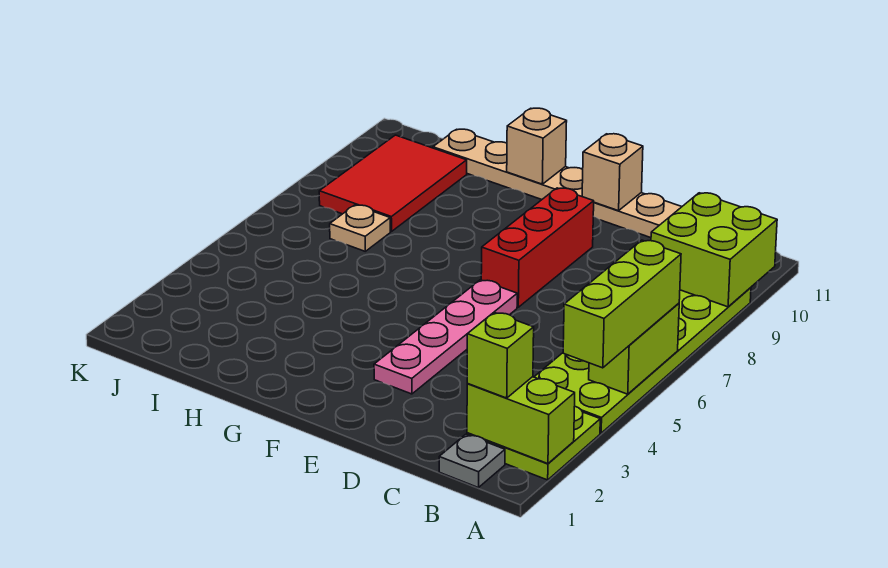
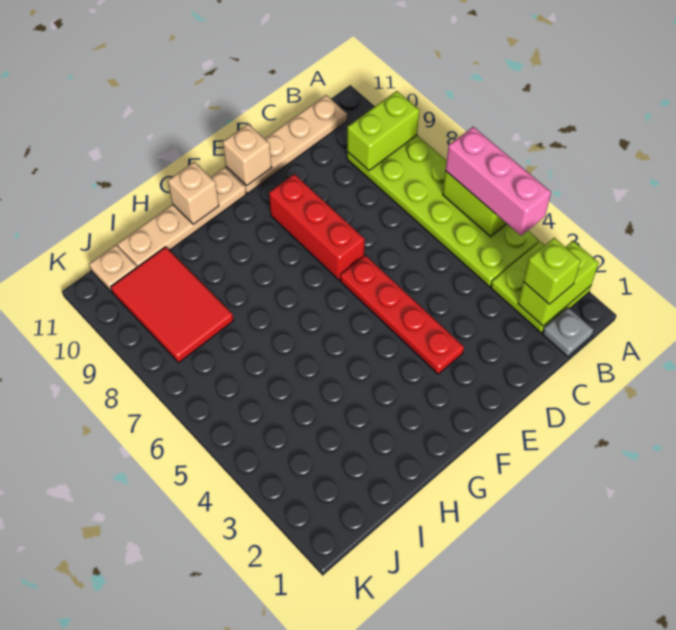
lime brick A4:A6 level 3 -> pink brick A4:A6 level 3
lime brick A9:B10 level 2 -> lime brick A9:B9 level 2
pink plate E3:E6 level 1 -> red plate E3:E6 level 1
tan plate I7 level 1 -> tan plate J11 level 1

